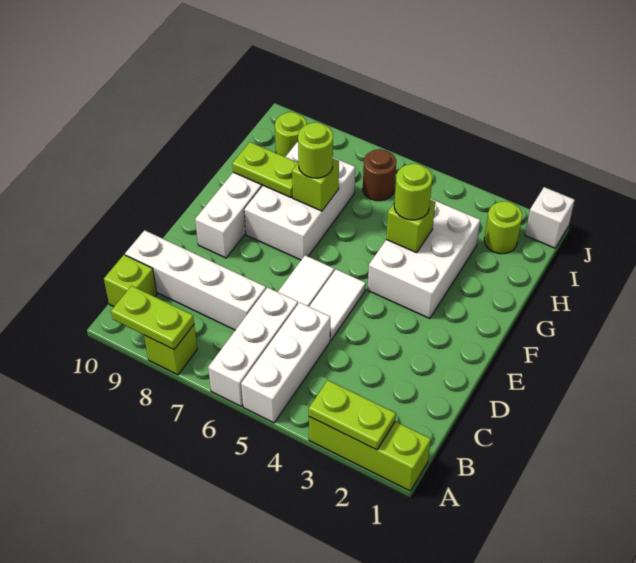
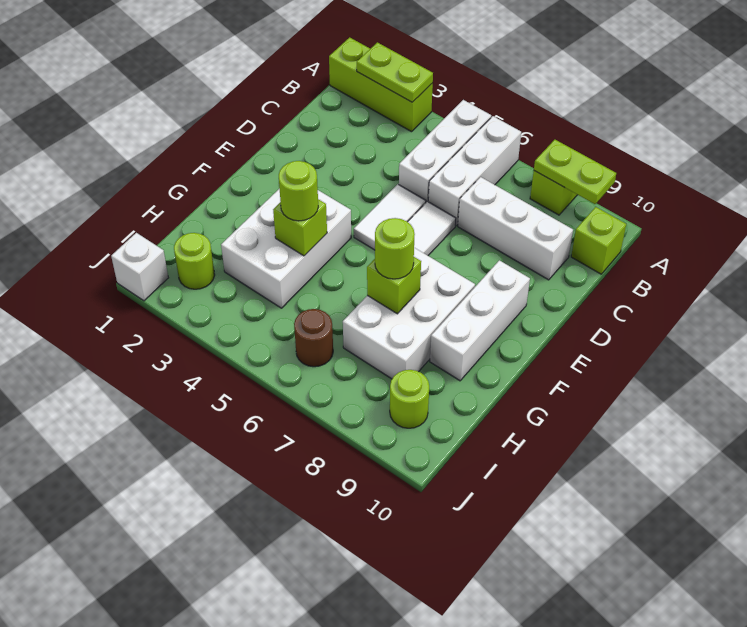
white brick C7:C10 level 1 -> white brick C7:C9 level 1
lime plate G8:G9 level 2 -> none

